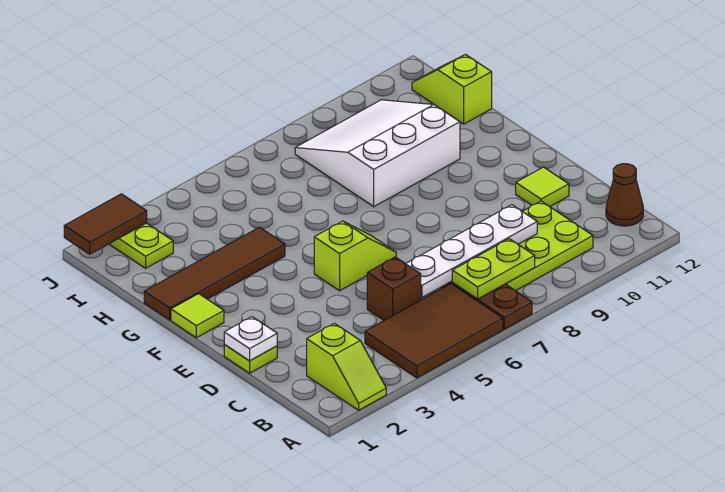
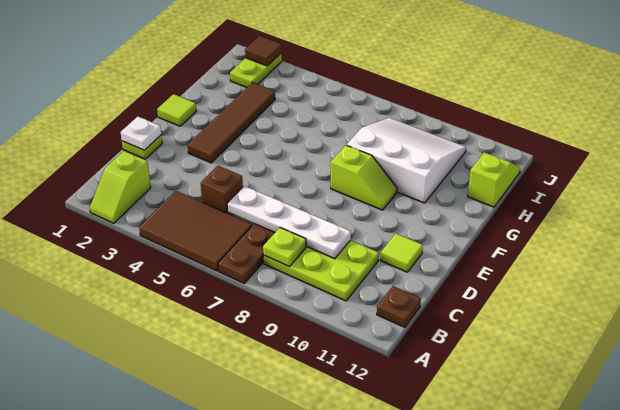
lime plate B7:B8 level 2 -> lime plate B8 level 2
brown cone B12 level 1 -> brown plate B12 level 1
lime slope E5:E6 level 1 top 5 -> lime slope F8:F9 level 1 top 8
brown tile G1:G4 level 1 -> brown tile E3:H3 level 1
brown tile J1:J2 level 2 -> brown tile J2 level 2

